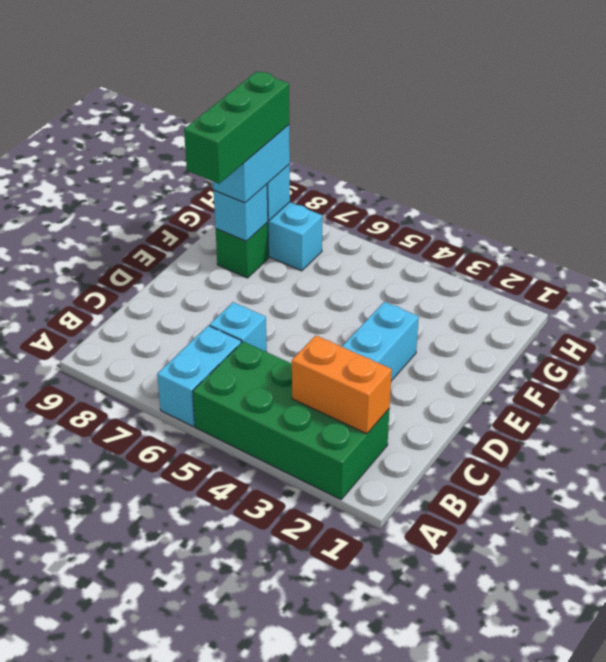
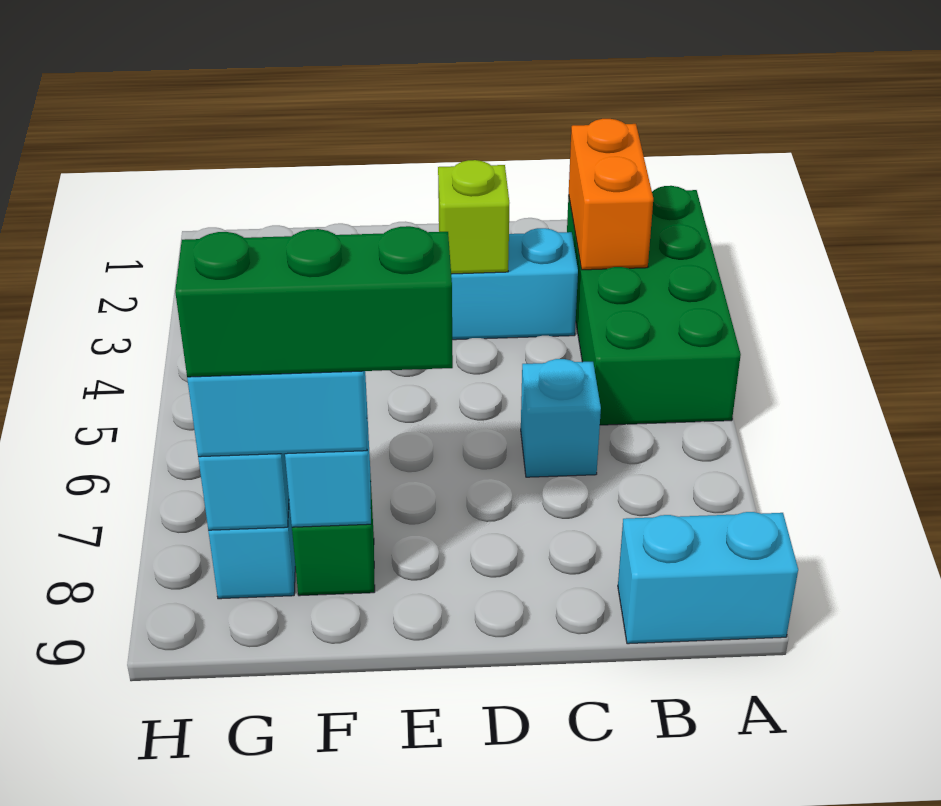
cyan brick A6:B6 level 1 -> cyan brick A9:B9 level 1
none -> lime brick D3 level 2

